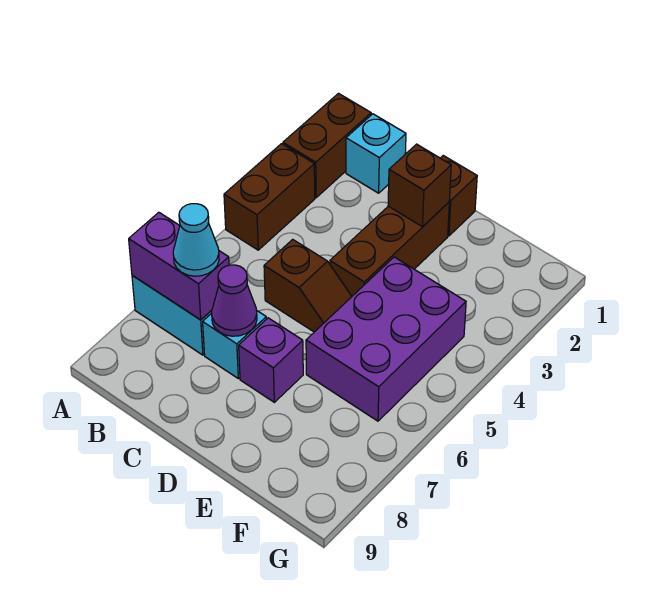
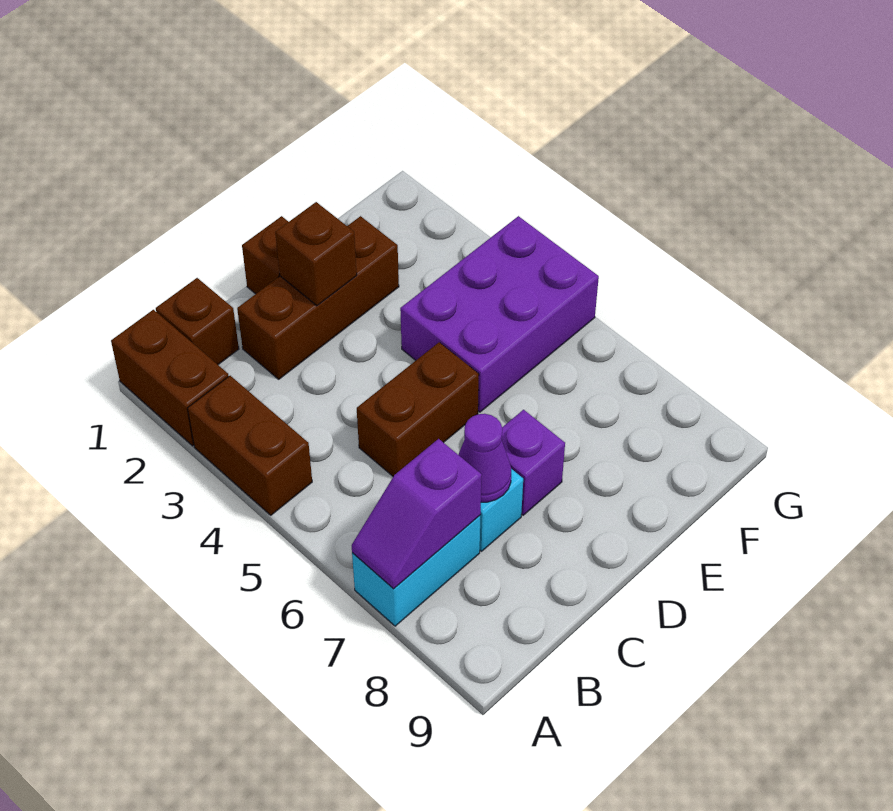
purple brick A7:B7 level 2 -> purple slope A7:B7 level 2 top B
cyan brick B1 level 1 -> brown brick B1 level 1
cyan cone B7 level 3 -> none
brown slope C5:D5 level 1 top C -> brown brick C5:D5 level 1
brown brick D2:D4 level 1 -> brown brick C2:E2 level 1
purple brick E4:F6 level 1 -> purple brick E4:G5 level 1

